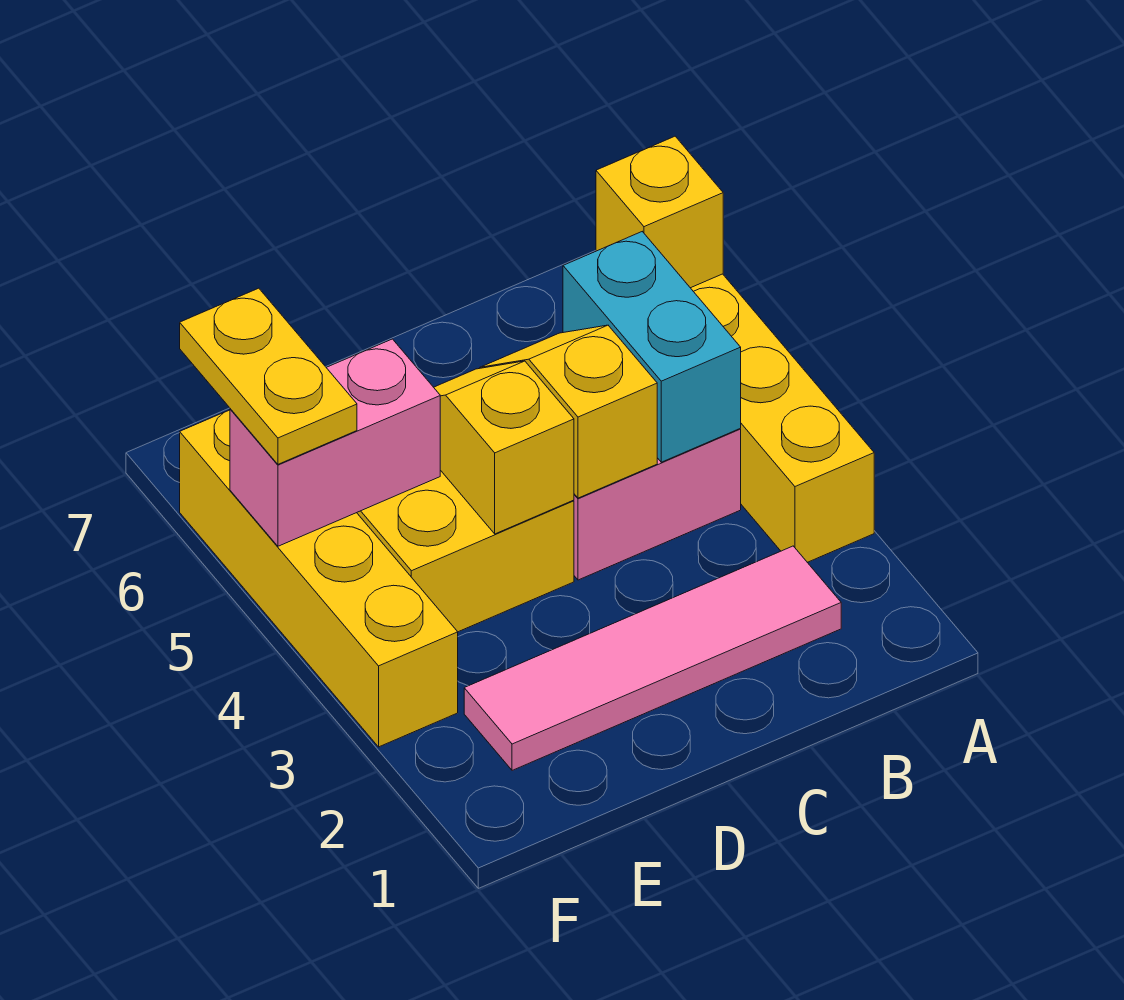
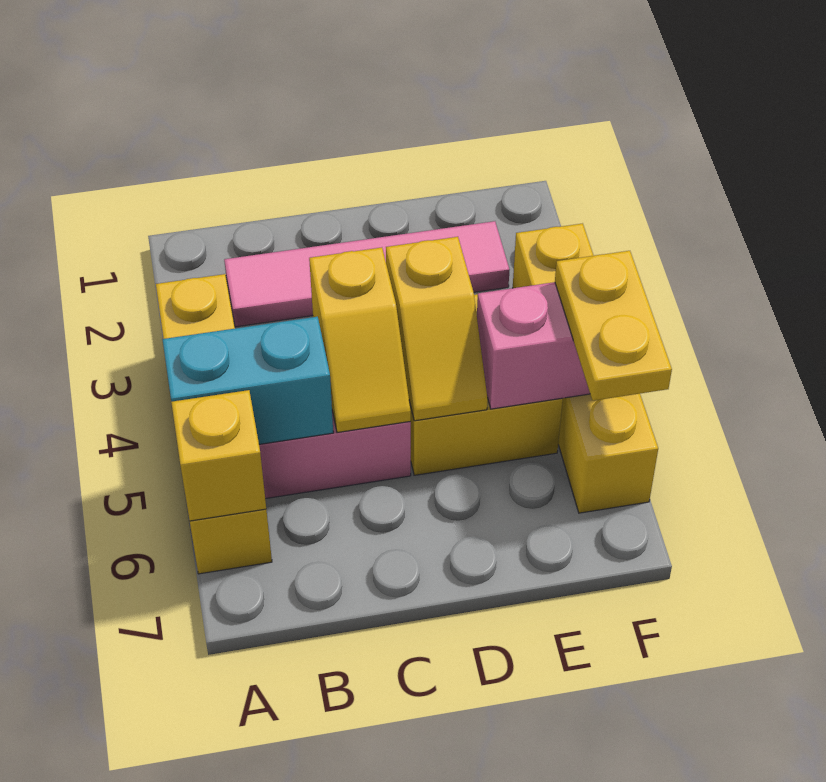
cyan brick B4:B5 level 2 -> cyan brick A5:B5 level 2

